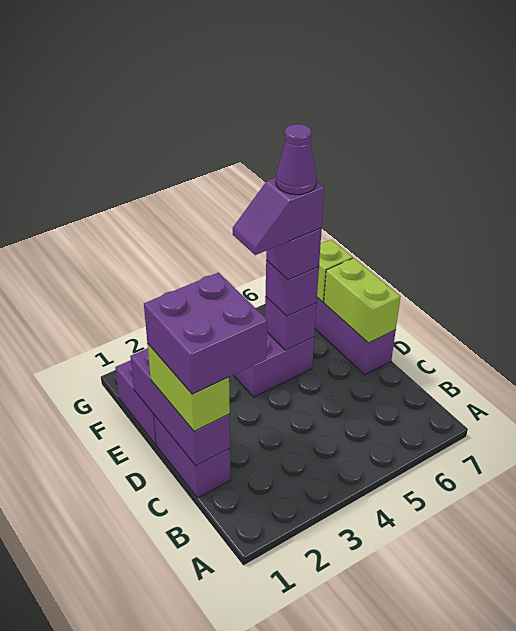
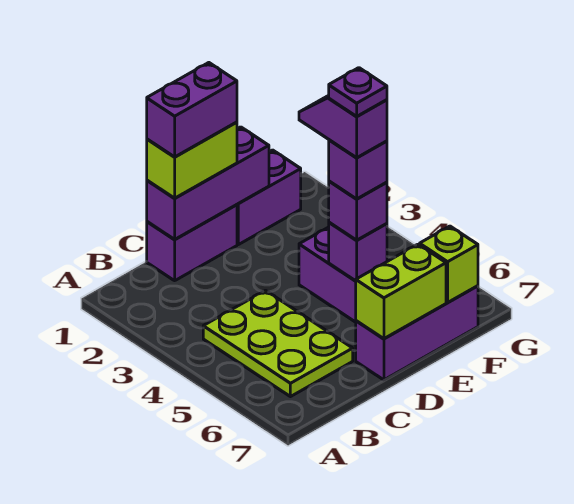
none -> lime plate B4:C6 level 1
purple brick C1:D2 level 4 -> purple brick C1:D1 level 4
purple cone E5 level 6 -> purple plate E5 level 6

